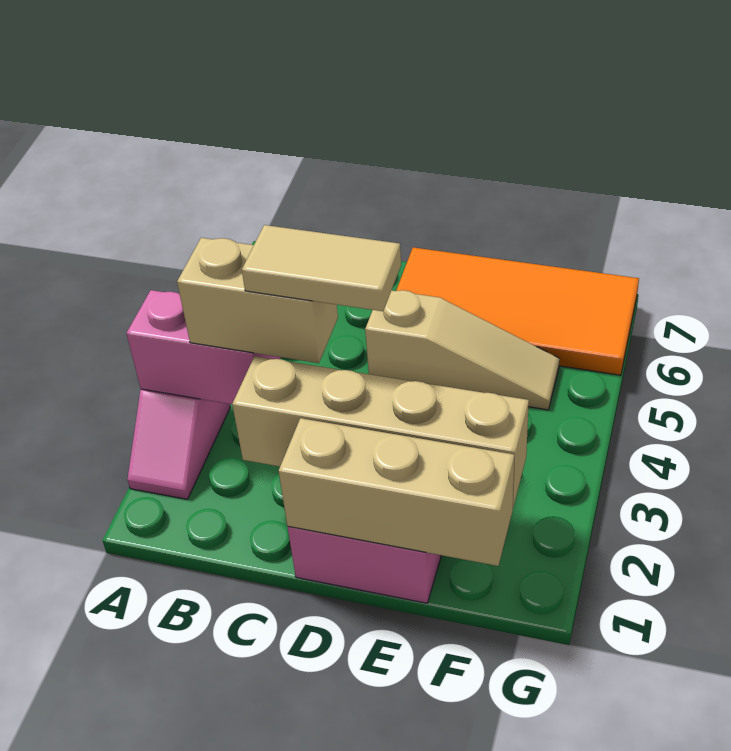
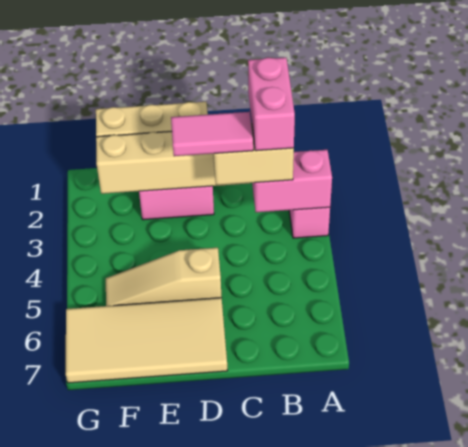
none -> pink brick B2:B3 level 4
tan tile C3:D3 level 4 -> pink tile C3:D3 level 4
orange tile D6:G7 level 1 -> tan tile D6:G7 level 1

